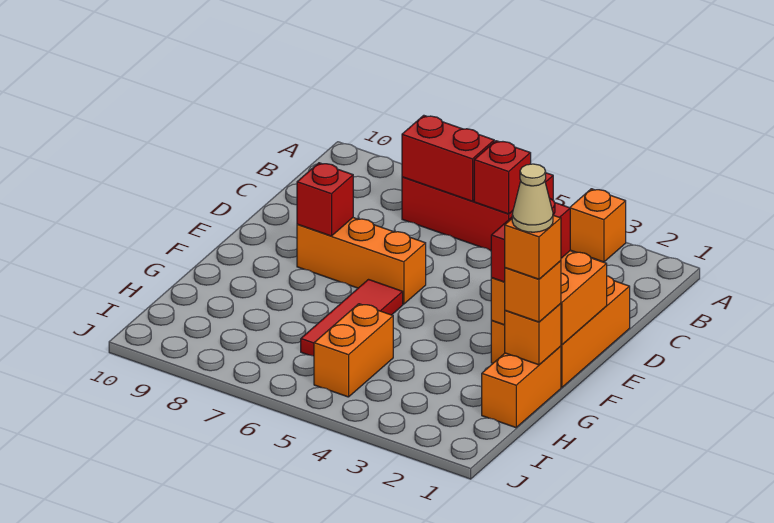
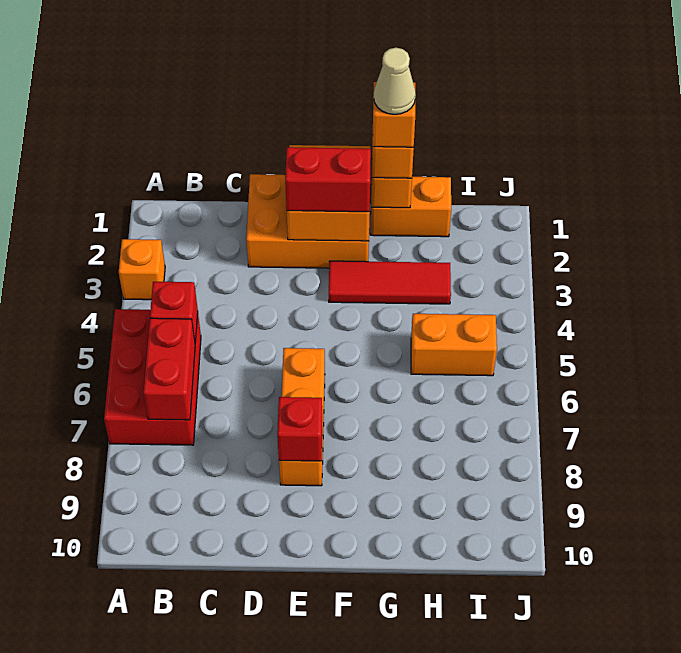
red tile F6:H6 level 1 -> red tile F3:H3 level 1

